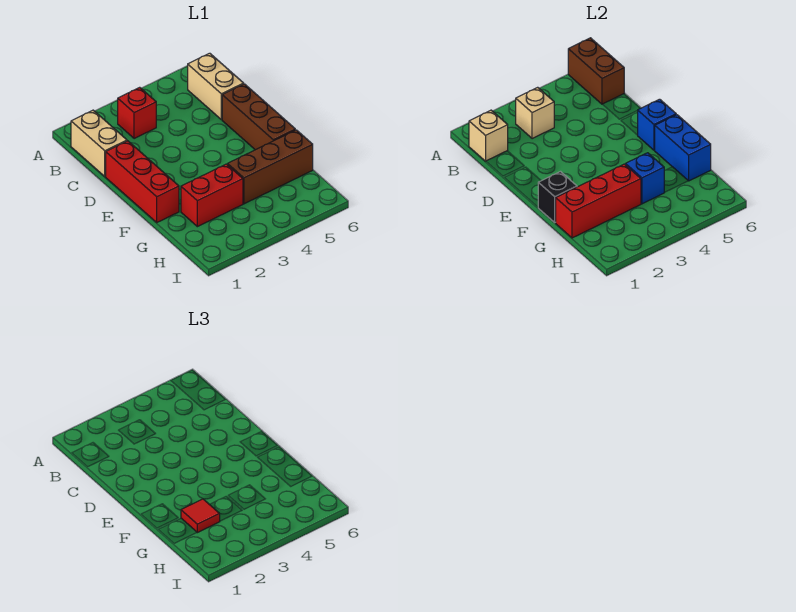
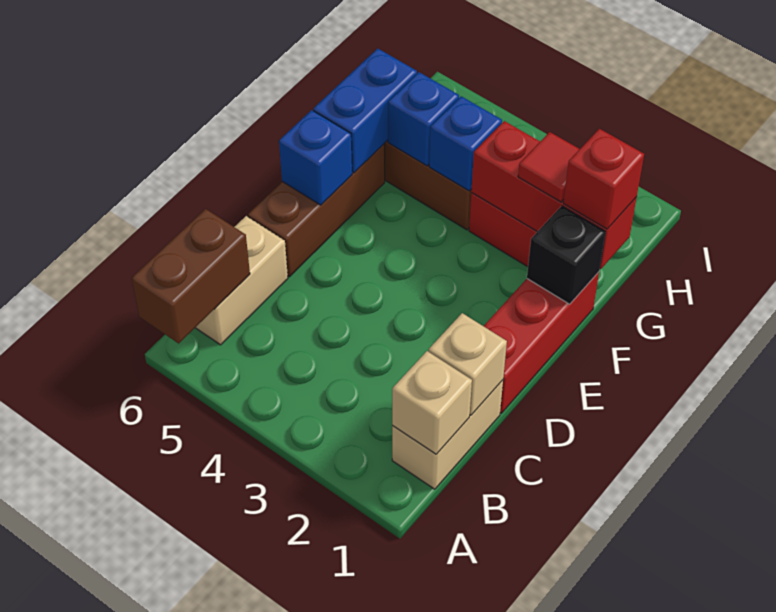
red brick B3 level 1 -> red brick G1 level 3
tan brick B3 level 2 -> tan brick C1 level 2
none -> blue brick G5 level 2

